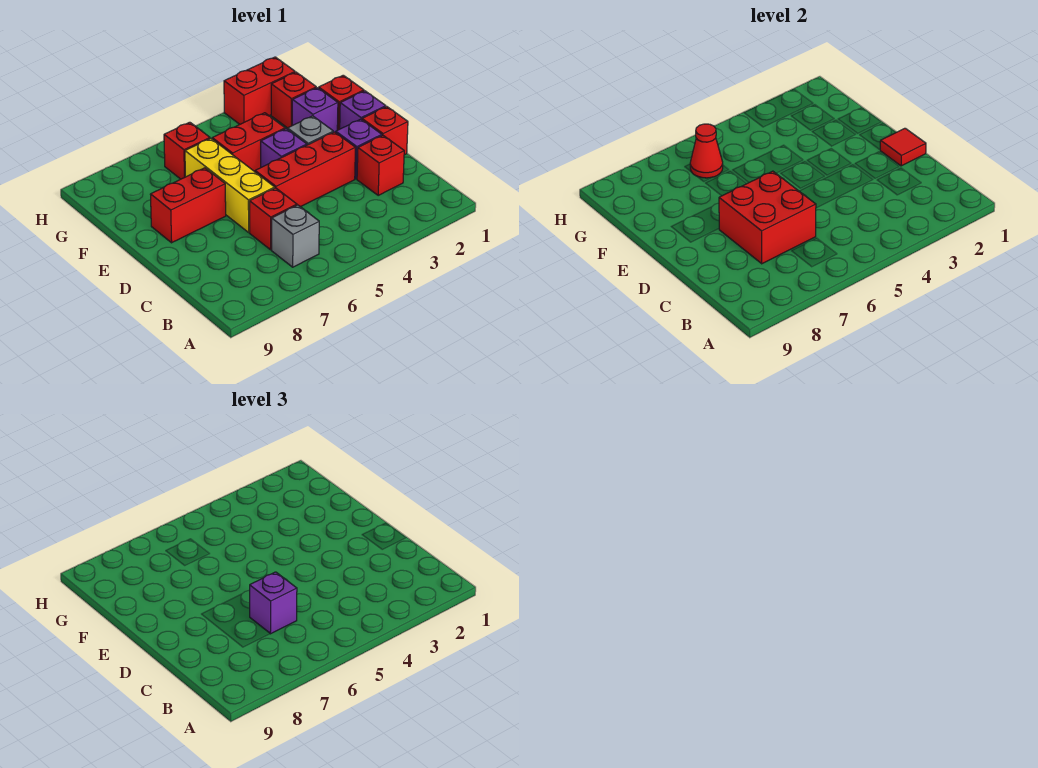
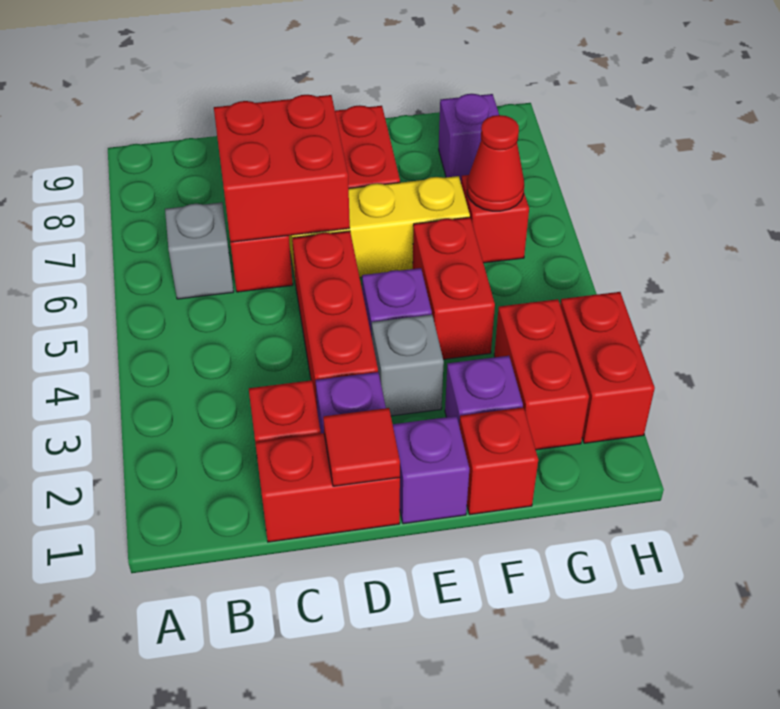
purple brick C6 level 3 -> purple brick G8 level 1
red brick D1 level 1 -> red brick C1:D1 level 1
red brick G2 level 1 -> red brick G2:G3 level 1

